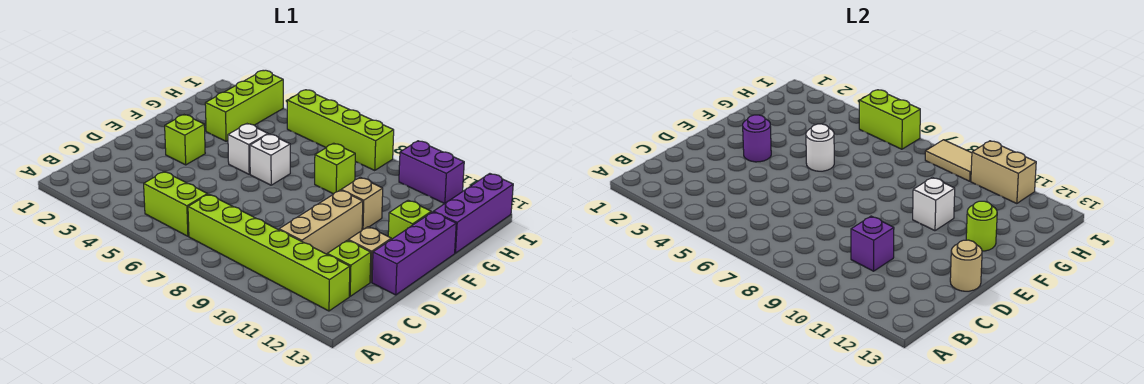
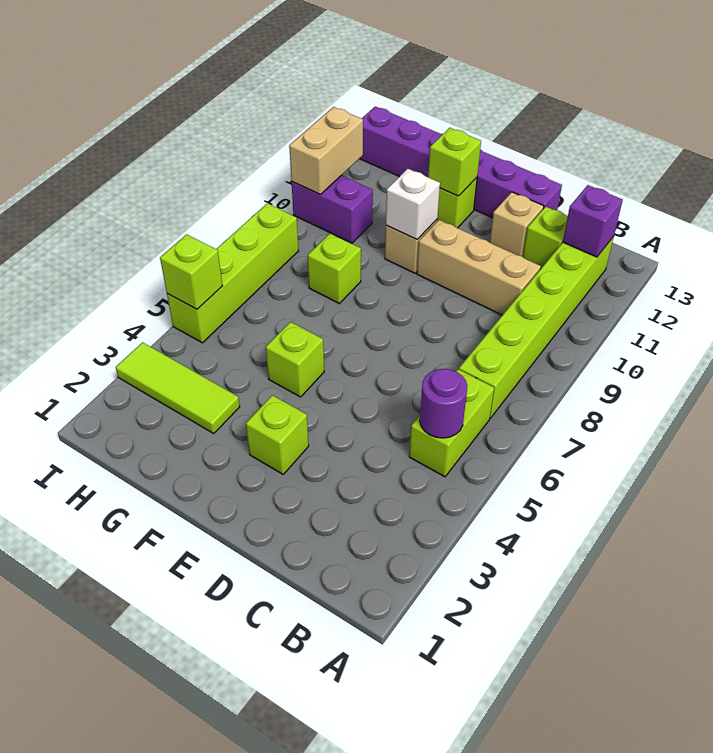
purple brick C10 level 2 -> purple brick B12 level 2
tan round brick D13 level 2 -> none
purple round brick E3 level 2 -> purple round brick B5 level 2
white brick F5 level 1 -> lime brick F5 level 1
white round brick F5 level 2 -> none
white brick F6 level 1 -> none
lime round brick F12 level 2 -> lime brick F12 level 2
lime brick G3:I3 level 1 -> lime tile G3:I3 level 1
lime brick I5:I6 level 2 -> lime brick I5 level 2
tan tile I8:I9 level 2 -> none
purple brick I10:I11 level 1 -> purple brick H10:I10 level 1

